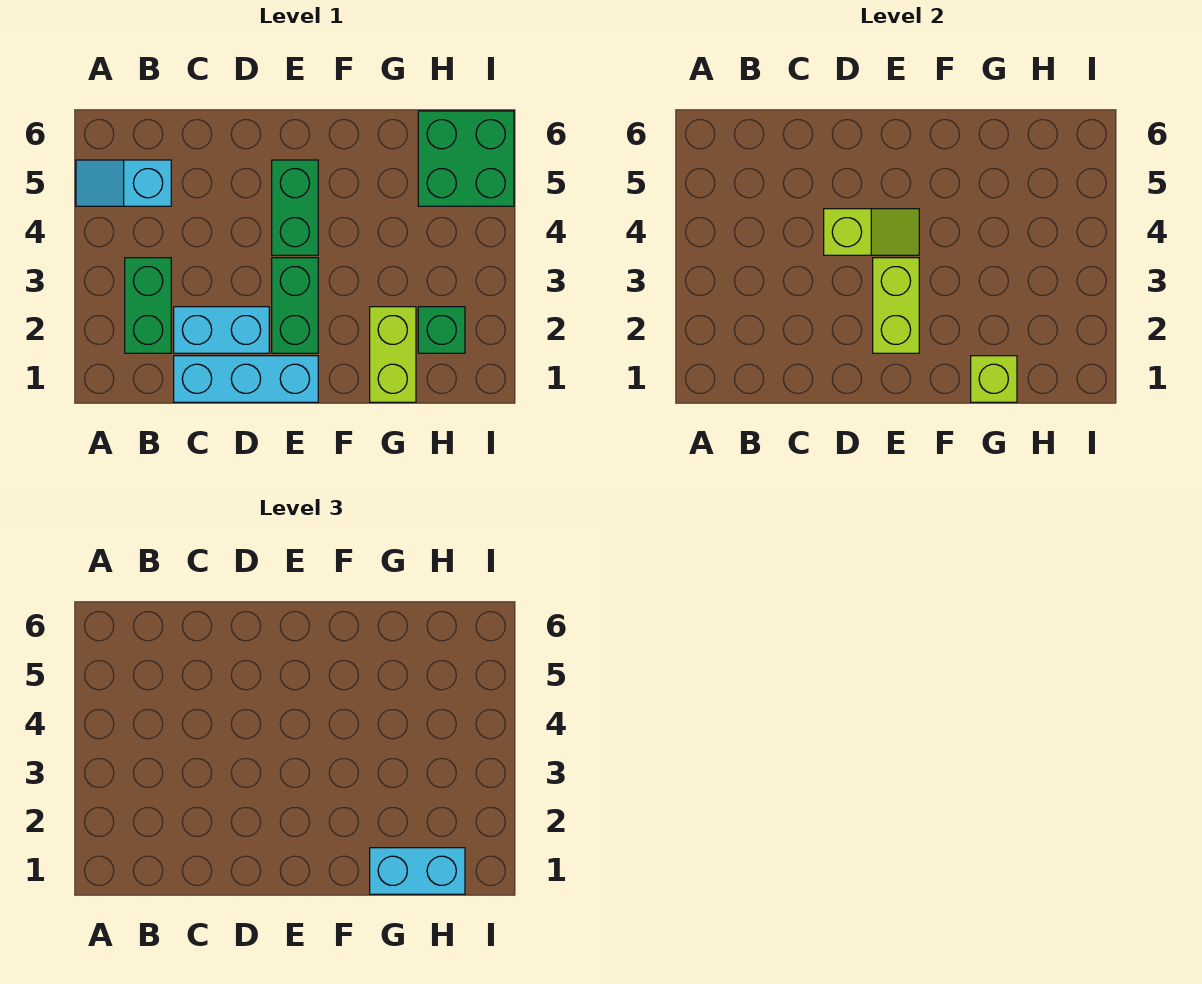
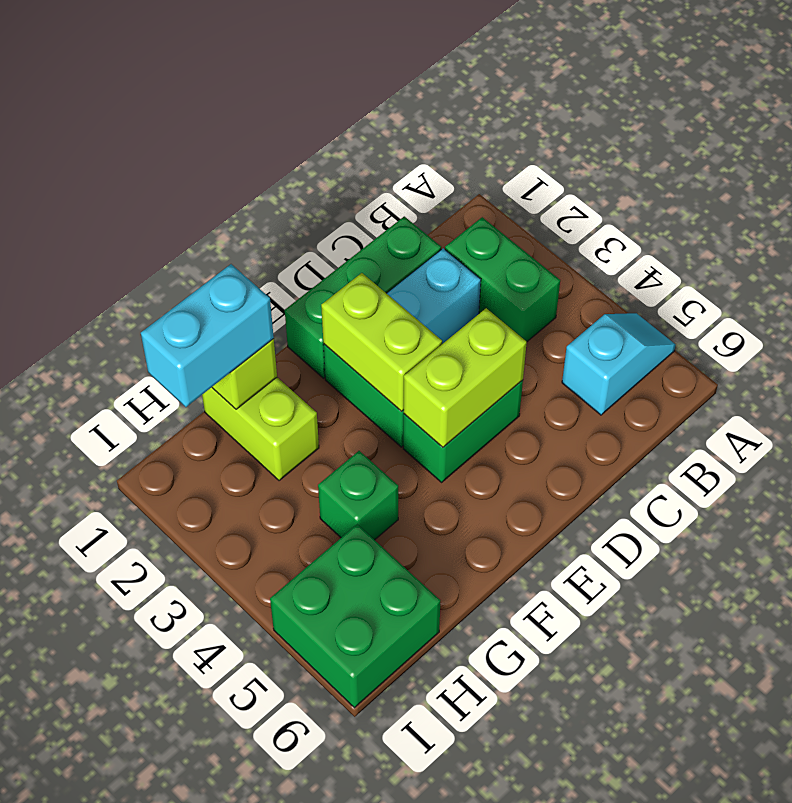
cyan brick C1:E1 level 1 -> green brick C1:E1 level 1
lime slope D4:E4 level 2 top D -> lime brick D4:E4 level 2
green brick E4:E5 level 1 -> green brick D4:E4 level 1
green brick H2 level 1 -> green brick G4 level 1

